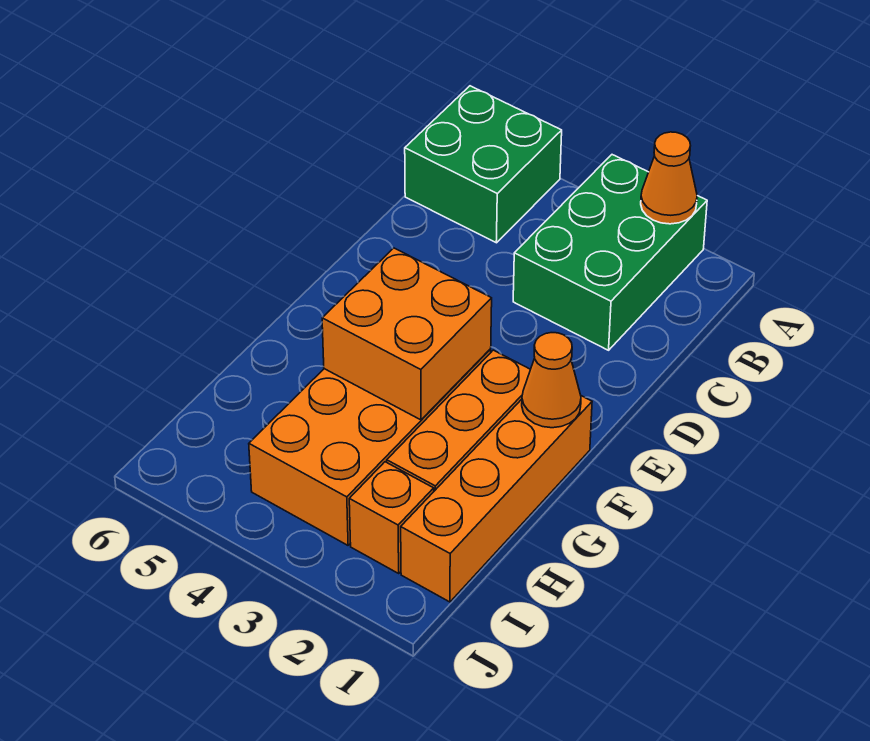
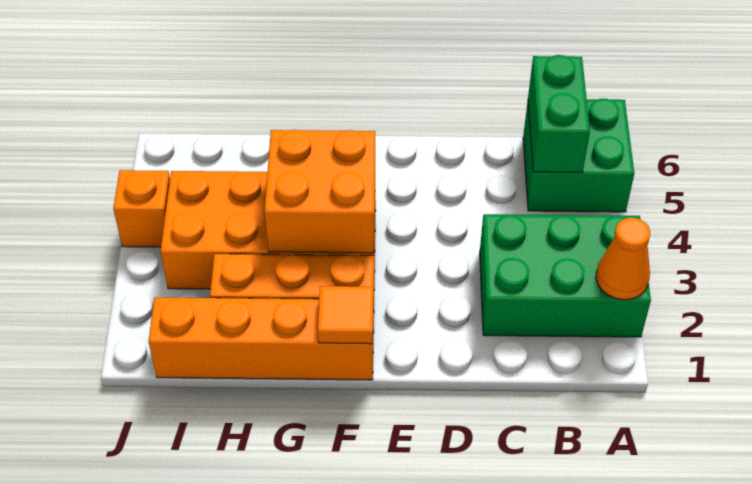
none -> green brick B5:B6 level 2
orange cone F1 level 2 -> orange tile F1 level 2
orange brick I2 level 1 -> orange brick J4 level 1

